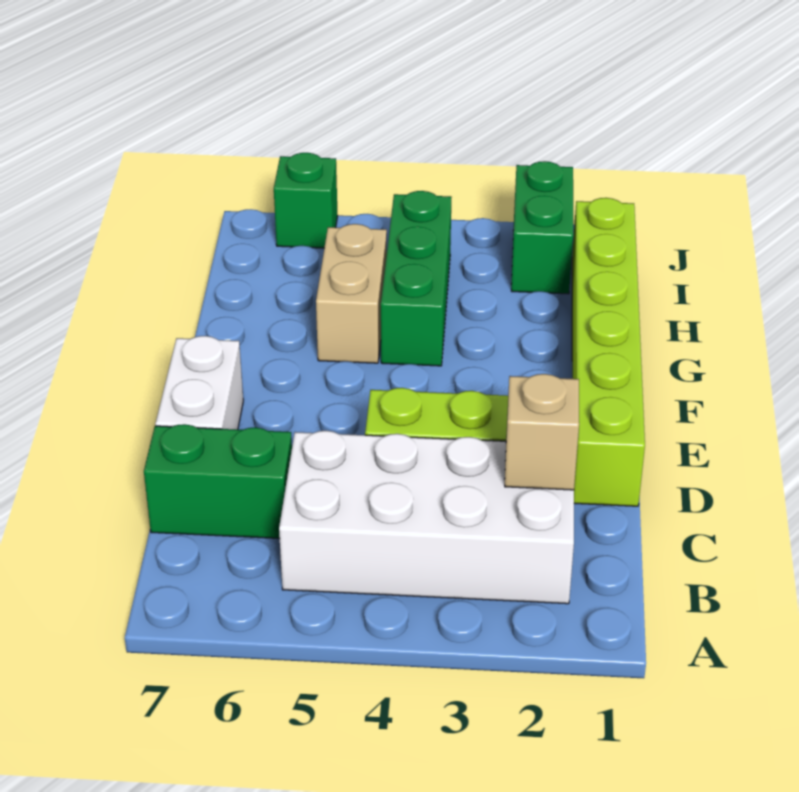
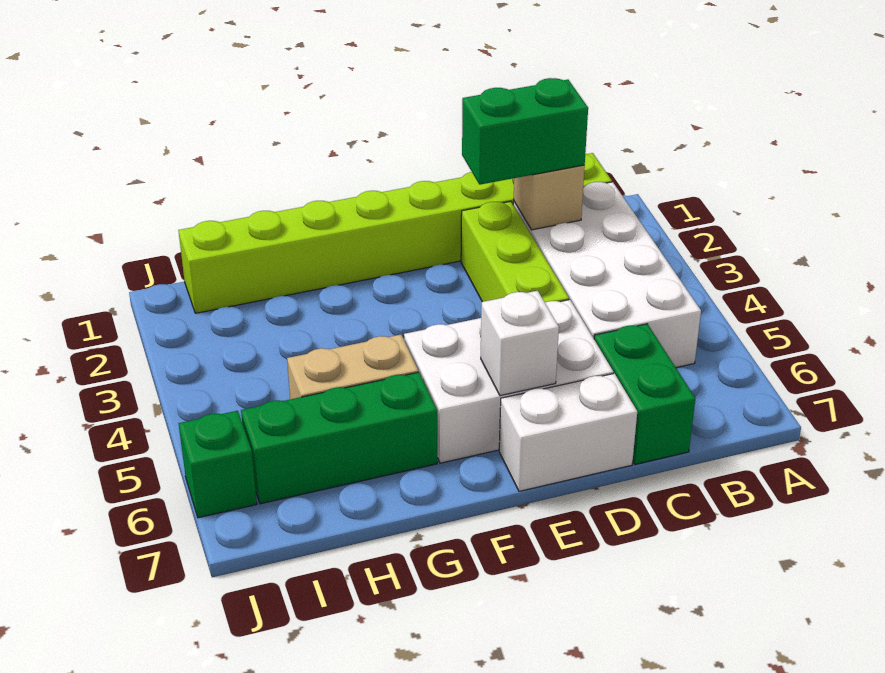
lime brick D1:I1 level 1 -> lime brick B1:I1 level 1
none -> white brick D5:F6 level 1
none -> white brick E6 level 2
green brick G4:I4 level 1 -> green brick G6:I6 level 1
green brick I2:J2 level 1 -> green brick C2:D2 level 3

